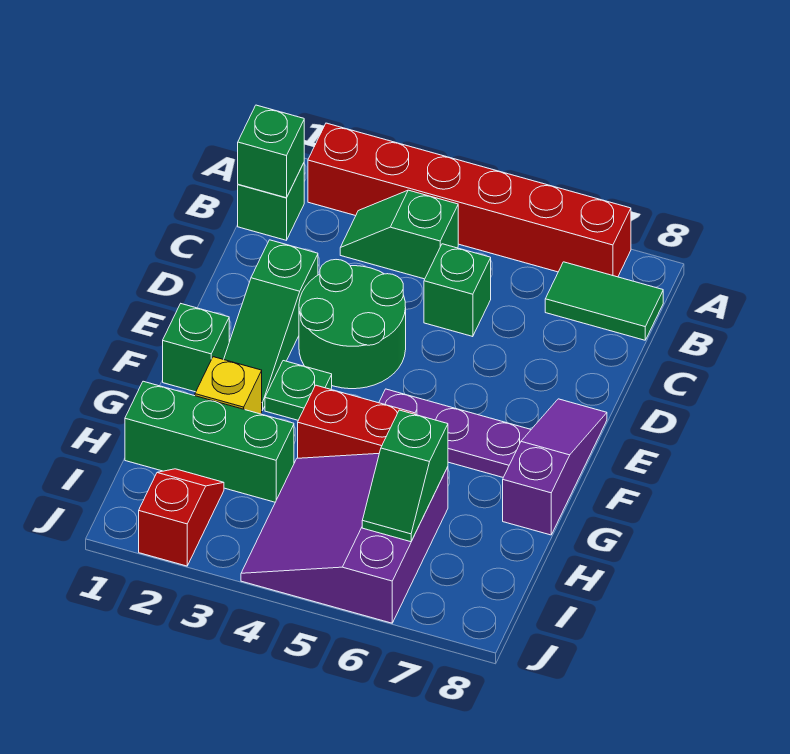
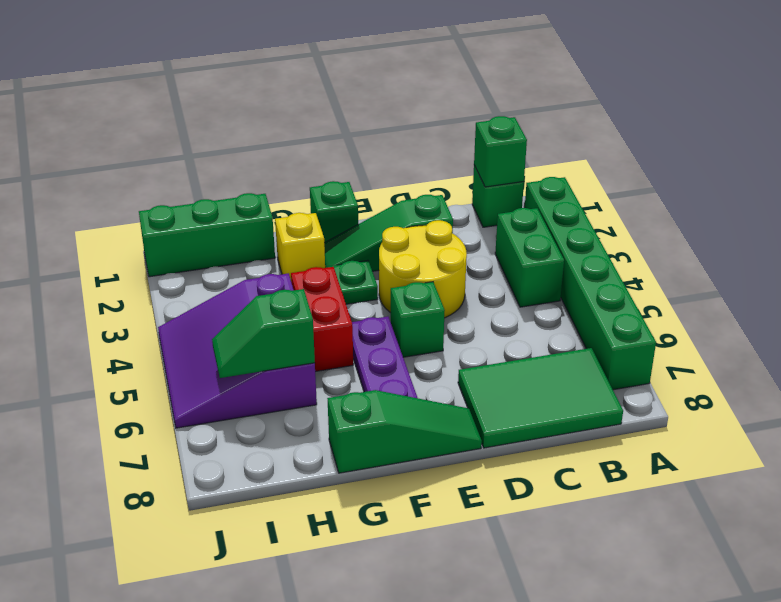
red brick A2:A7 level 1 -> green brick A2:A7 level 1
green slope B3:B4 level 1 top 4 -> green brick B3:B4 level 1
green tile B7:B8 level 1 -> green tile B7:D8 level 1
green brick C5 level 1 -> green brick E5 level 1
green round brick D3:E4 level 1 -> yellow round brick D3:E4 level 1
purple slope E8:G8 level 1 top G -> green slope E8:G8 level 1 top G
green brick H1:H3 level 1 -> green brick H1:J1 level 1
purple slope H4:J6 level 1 top 6 -> purple slope H4:J6 level 1 top H
red slope I2:J2 level 1 top J -> none

